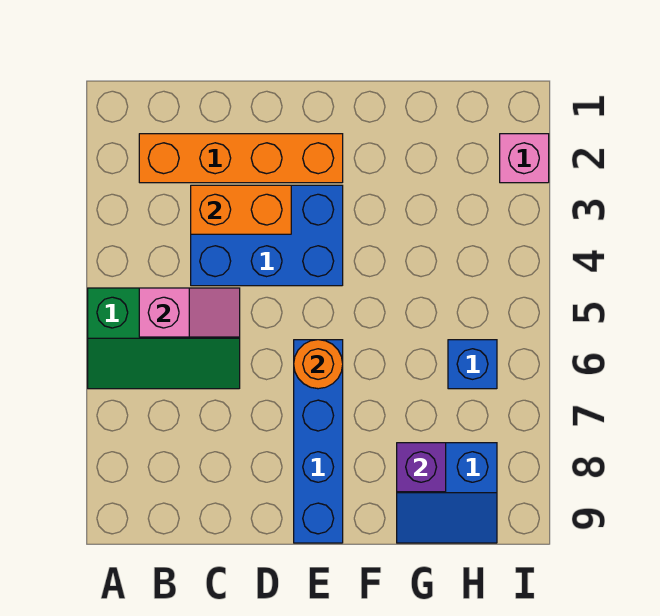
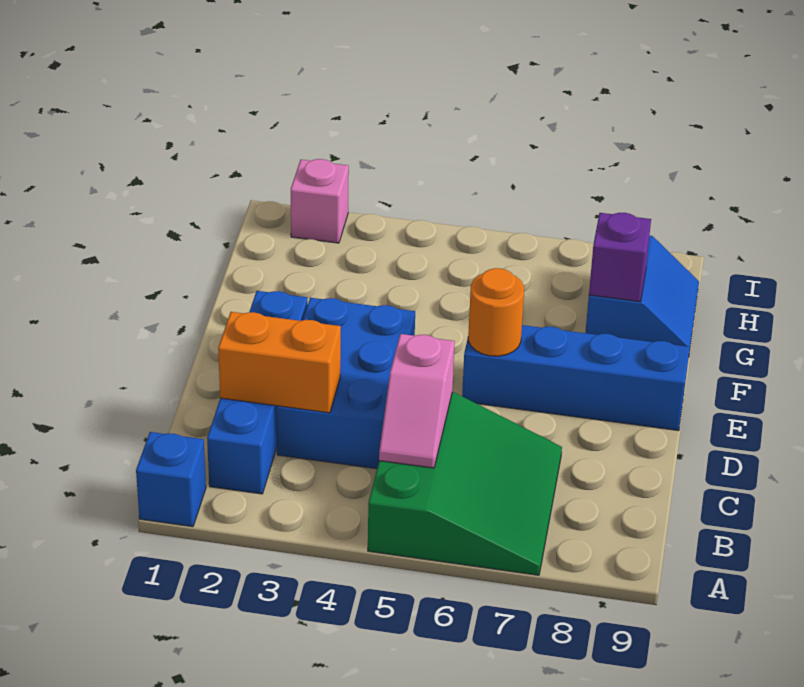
green slope A5:C6 level 1 top 5 -> green slope A5:C7 level 1 top 5
orange brick B2:E2 level 1 -> blue brick B2:E2 level 1
pink slope B5:C5 level 2 top B -> pink slope B5:C5 level 2 top C
orange brick C3:D3 level 2 -> orange brick C2:C3 level 2
blue brick H6 level 1 -> blue brick A1 level 1

